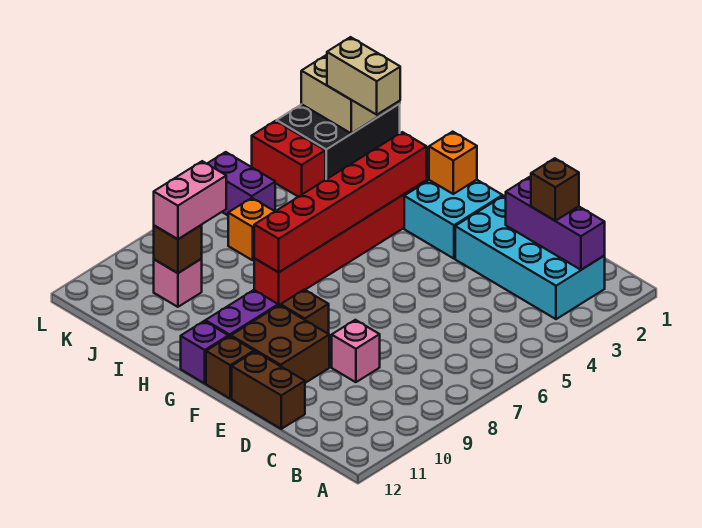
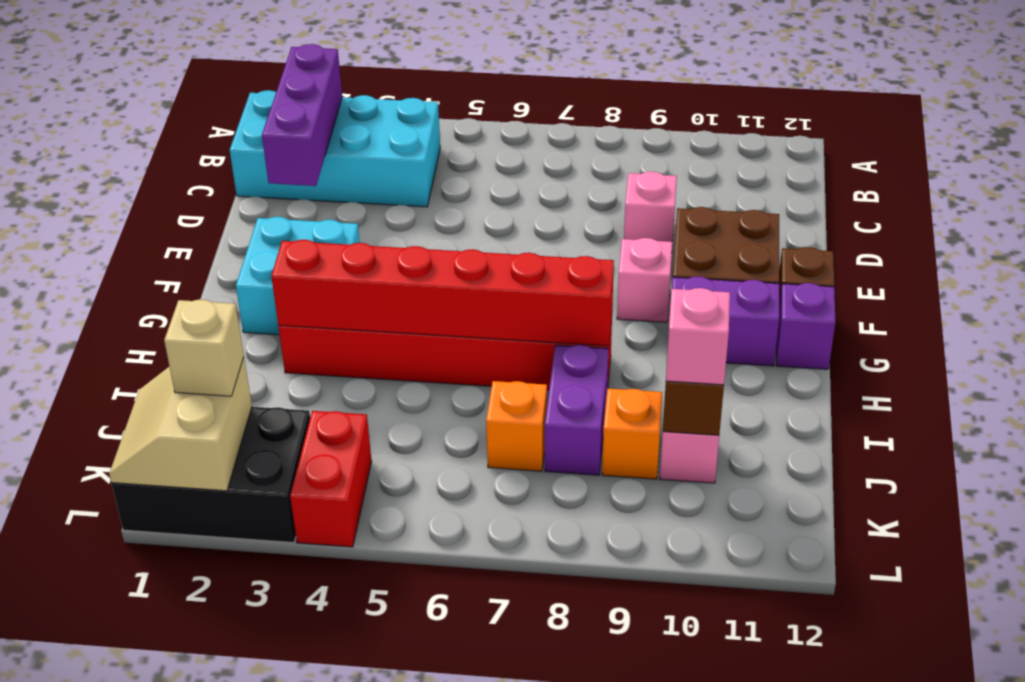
cyan brick B2:E3 level 1 -> cyan brick B1:C4 level 1
brown brick C2 level 3 -> none
brown brick D12:E12 level 1 -> none
brown brick F9 level 1 -> pink brick F9 level 1
orange brick G2 level 2 -> orange brick J9 level 1
tan brick J2:K2 level 3 -> tan brick K2 level 3
pink brick J9:J10 level 3 -> pink brick J10 level 3
purple brick K6:L6 level 1 -> purple brick I8:J8 level 1

